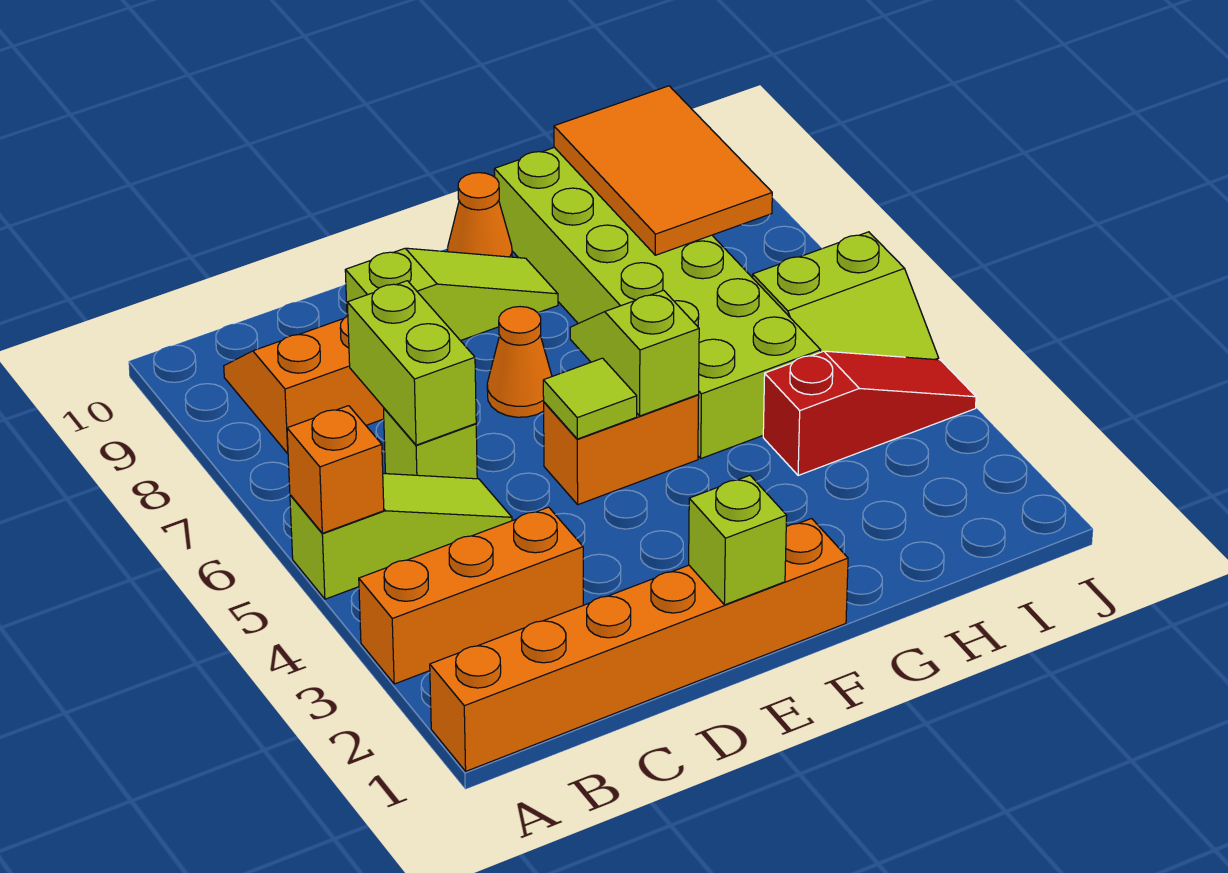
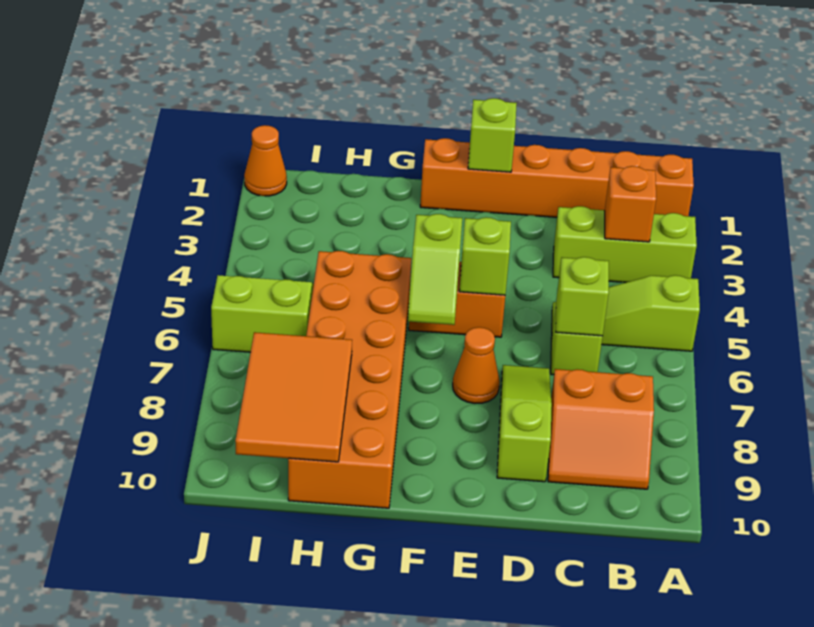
orange brick A3:C3 level 1 -> lime brick A3:C3 level 1
orange brick A5 level 2 -> orange brick B3 level 2
lime brick C6:C7 level 2 -> lime brick C6 level 2
lime slope D9:F9 level 1 top D -> lime slope D7:D9 level 1 top 9
lime tile E5 level 2 -> lime brick E5 level 2
orange cone F10 level 1 -> orange cone J1 level 1
lime brick G5:H10 level 1 -> orange brick G5:H10 level 1
red slope H4:J4 level 1 top H -> none

